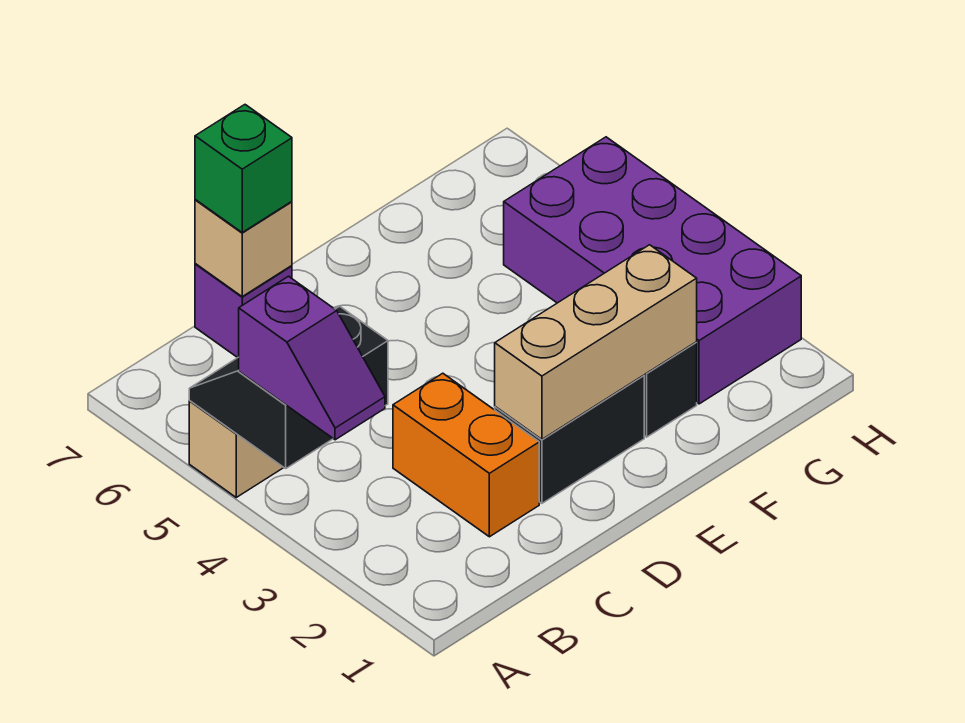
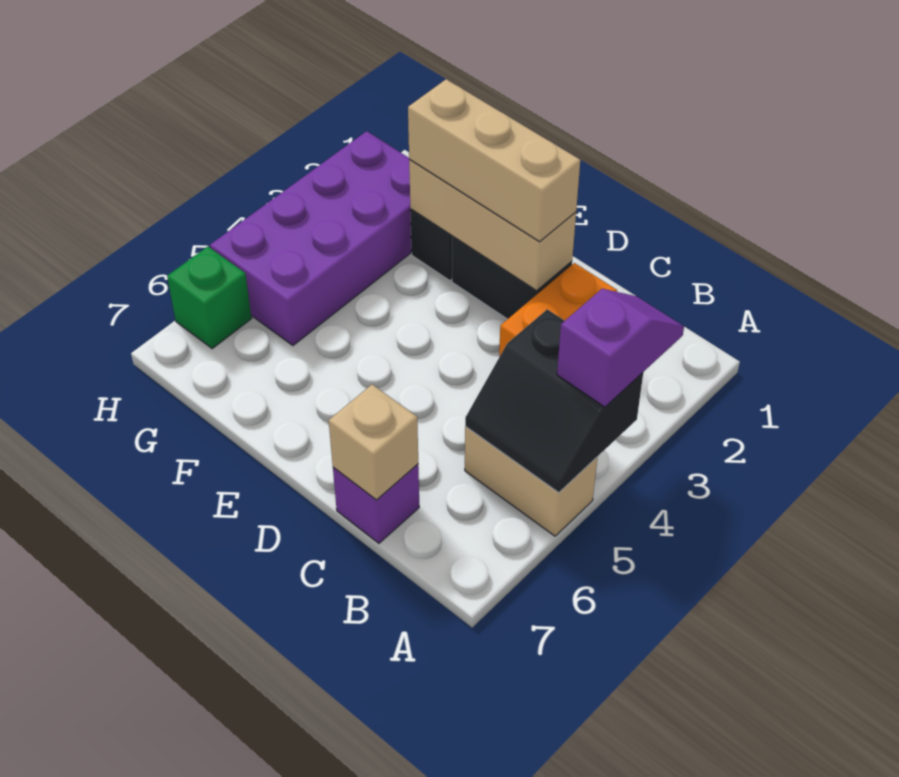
green brick C7 level 3 -> green brick H6 level 1
none -> tan brick D2:F2 level 3

